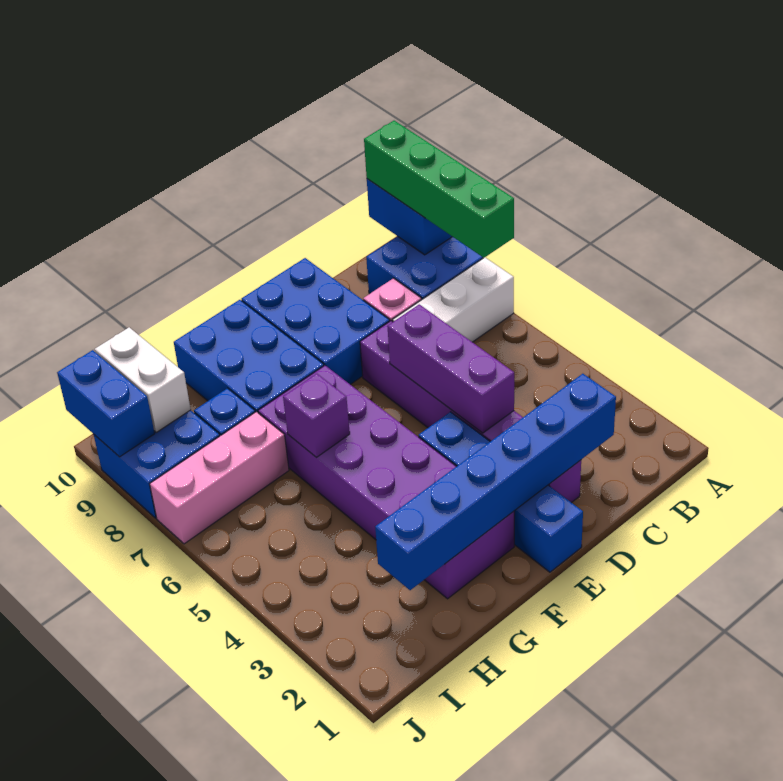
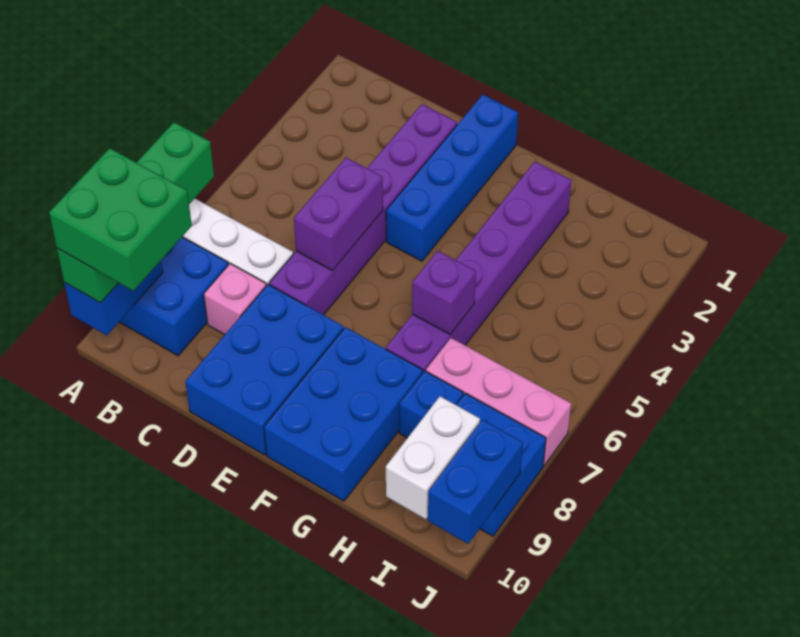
none -> green brick A9:B10 level 4
blue brick C2:H2 level 2 -> none
purple brick D4:D6 level 2 -> purple brick D5:D6 level 2
purple brick F2:G7 level 1 -> purple brick G2:G7 level 1

